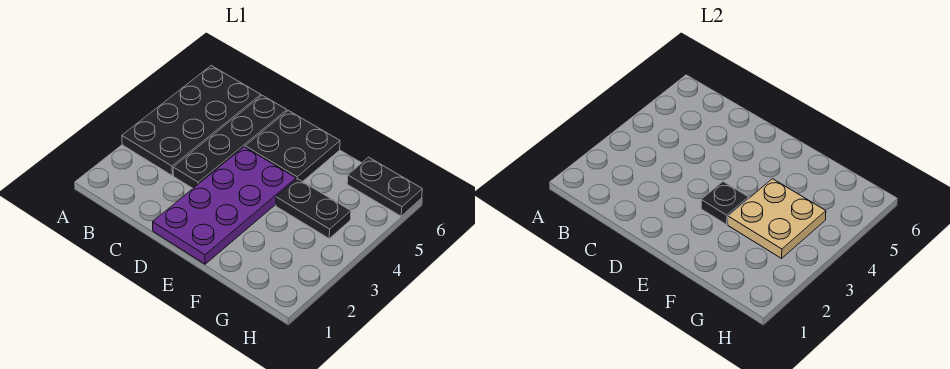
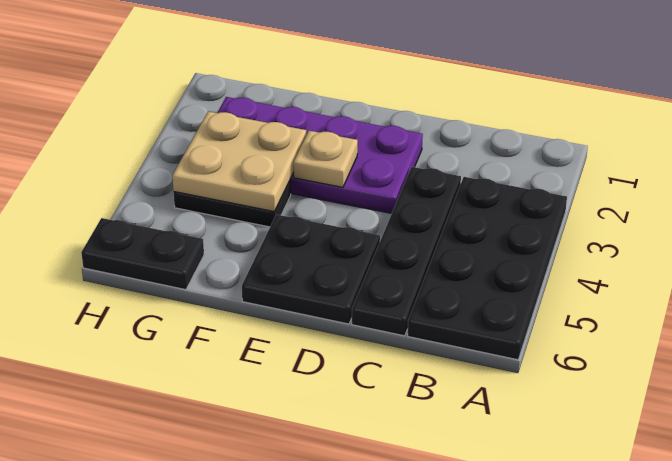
purple plate D1:E4 level 1 -> purple plate D2:G3 level 1
black plate E3 level 2 -> tan plate E3 level 2

